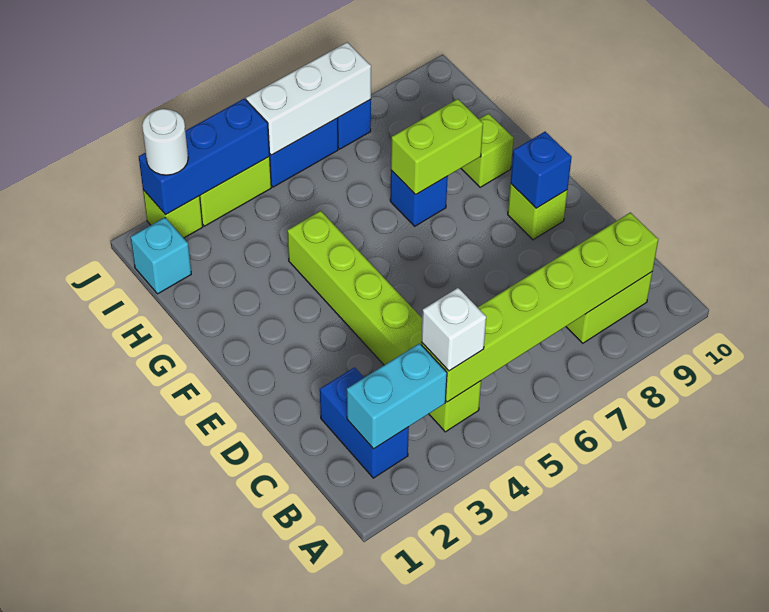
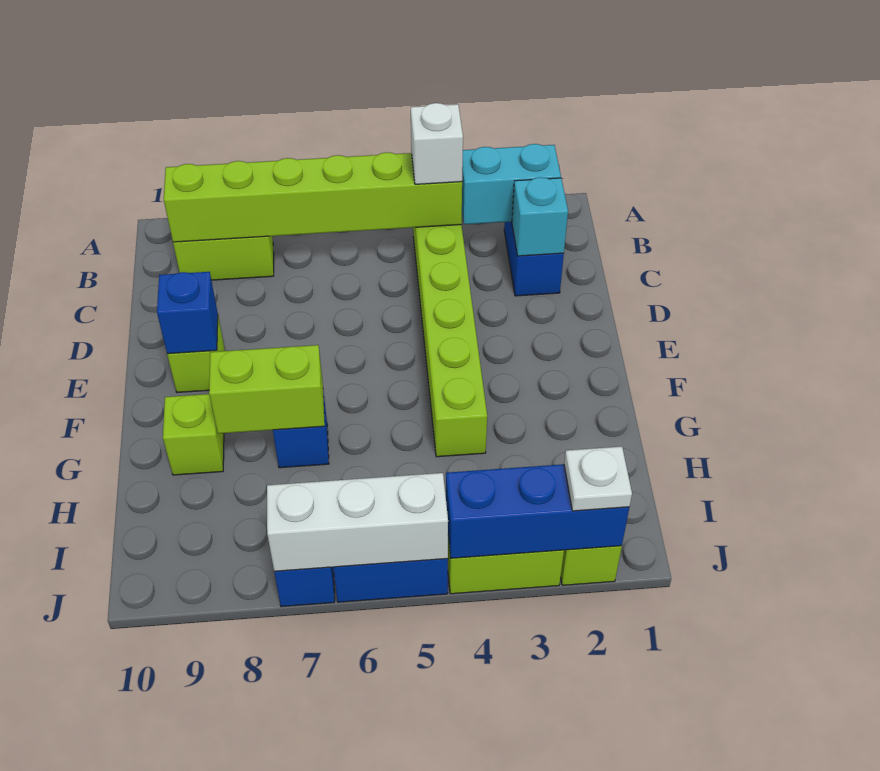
cyan brick I1 level 1 -> cyan brick C2 level 2
white round brick J2 level 3 -> white plate J2 level 3

